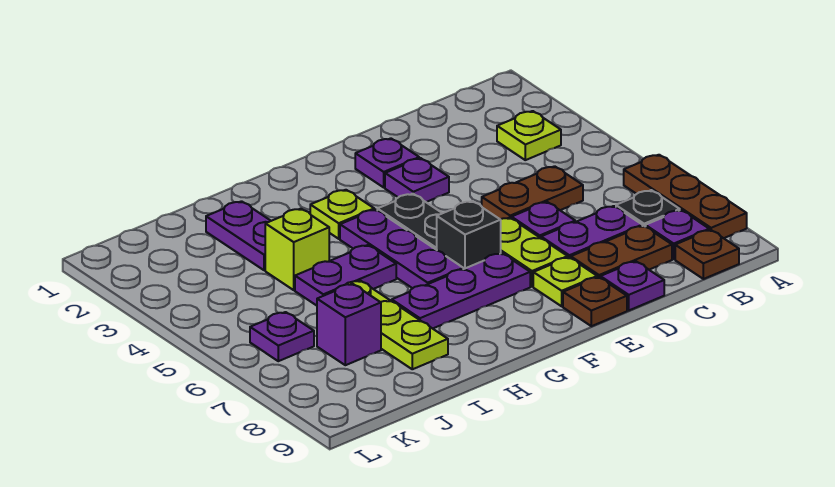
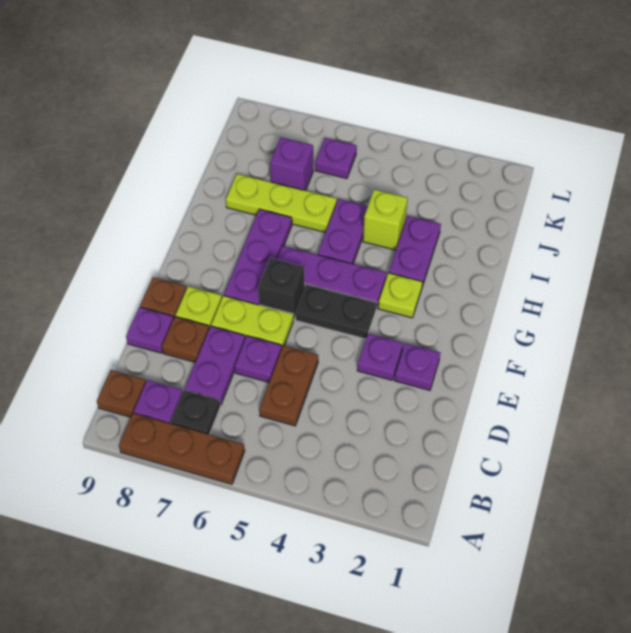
lime plate B3 level 1 -> none
brown plate C8:D8 level 1 -> brown plate D8 level 1
purple plate I2:I3 level 1 -> purple plate H3:I3 level 1

